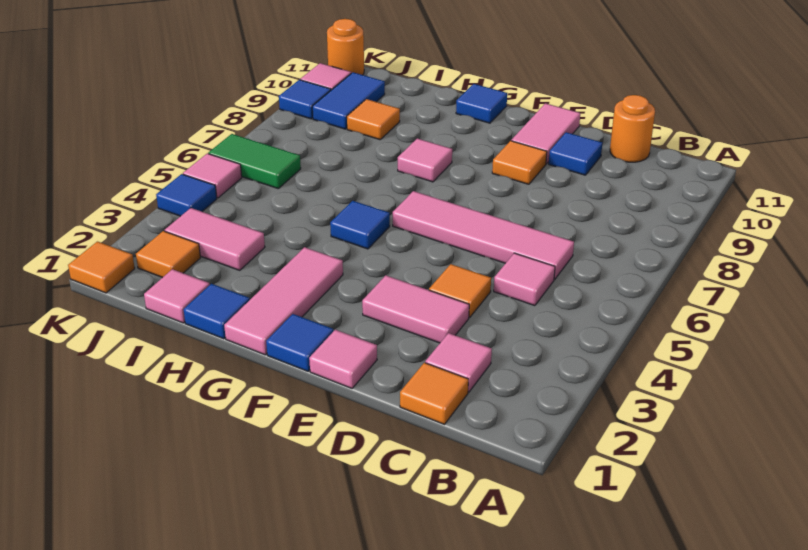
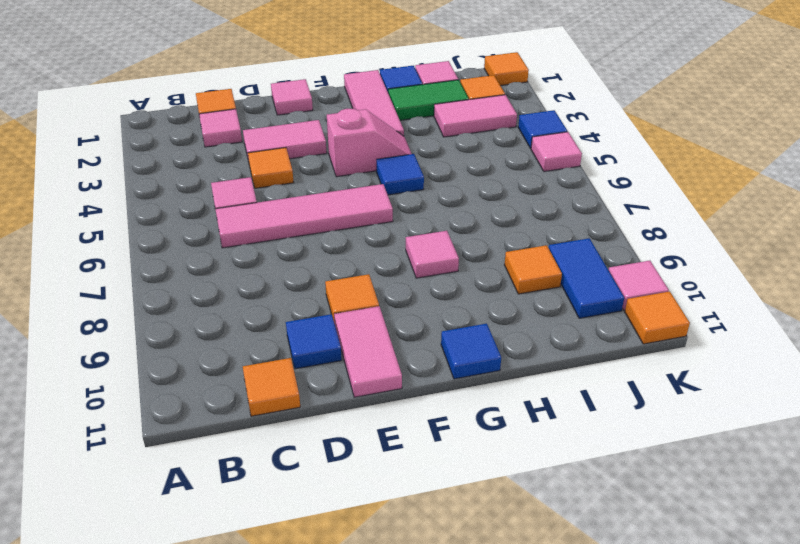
orange round brick C11 level 1 -> orange tile C11 level 1
blue tile F1 level 1 -> none
none -> pink slope F4:G4 level 1 top F
green tile J6:K6 level 1 -> green tile H2:I2 level 1
blue tile K9 level 1 -> none
orange round brick K11 level 1 -> orange tile K11 level 1

